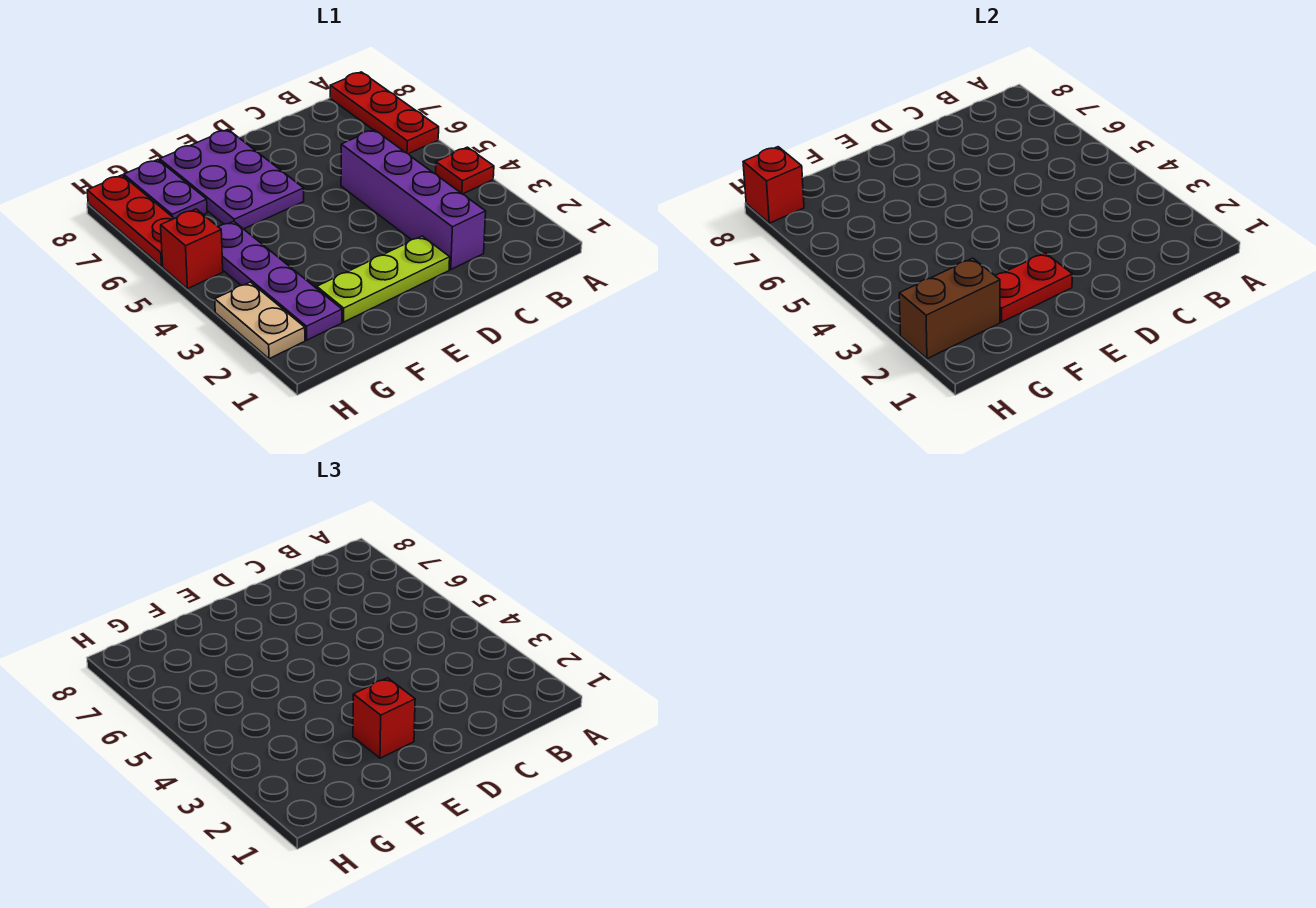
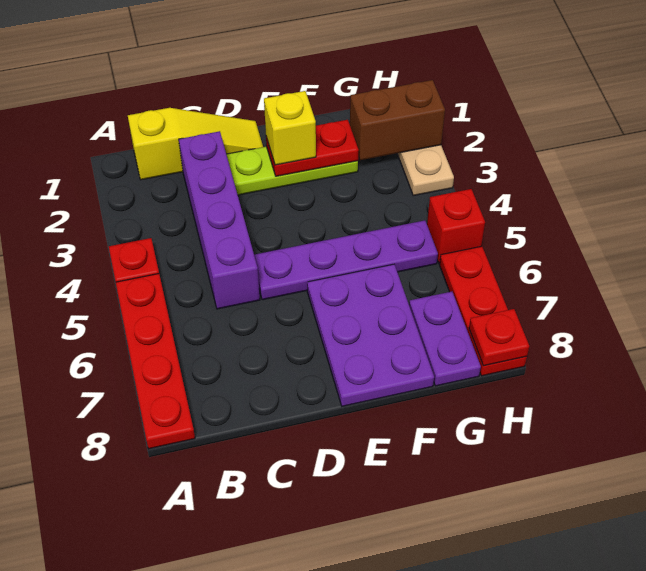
red plate A6:A8 level 1 -> red plate A5:A8 level 1
none -> yellow slope B1:D1 level 1 top B
red brick E2 level 3 -> yellow brick E2 level 3
purple plate G2:G5 level 1 -> purple plate D5:G5 level 1
red brick H8 level 2 -> red plate H8 level 2

